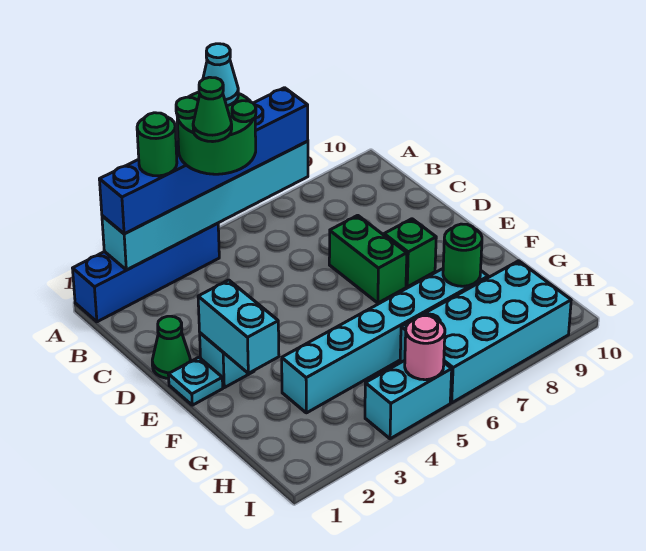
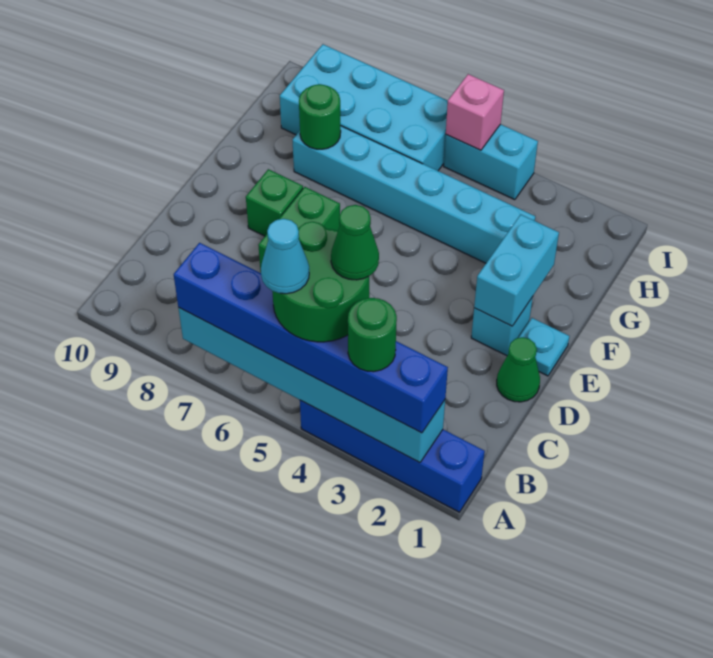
pink round brick I5 level 2 -> pink brick I5 level 2

